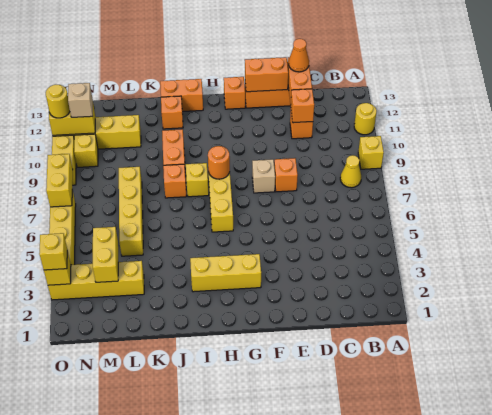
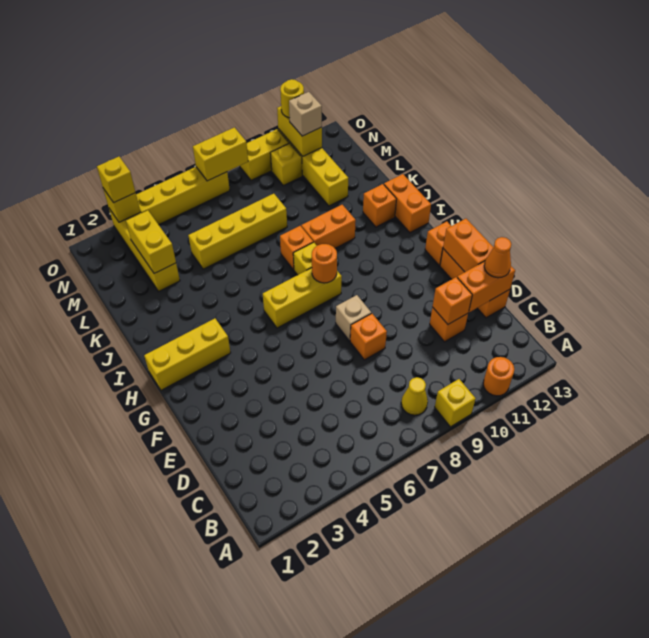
yellow round brick A11 level 1 -> orange round brick A11 level 1
yellow brick G3:I3 level 1 -> yellow brick H1:H3 level 1
yellow brick M3:M4 level 2 -> yellow brick L3:M3 level 2

